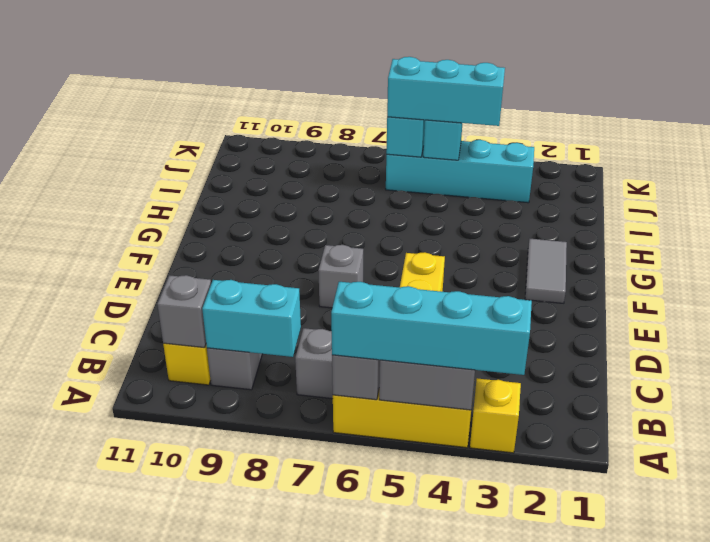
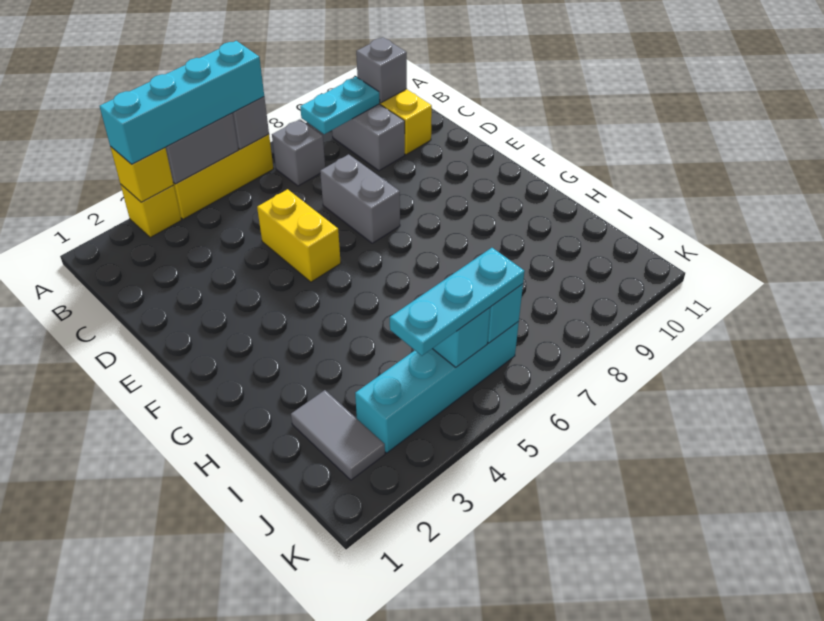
none -> yellow brick A3 level 2
cyan brick B8:B9 level 2 -> cyan plate B8:B9 level 2
grey brick E7 level 1 -> grey brick D7:E7 level 1
grey tile F2:G2 level 1 -> grey tile I2:J2 level 1
cyan brick J4:J6 level 3 -> cyan plate J4:J6 level 3

